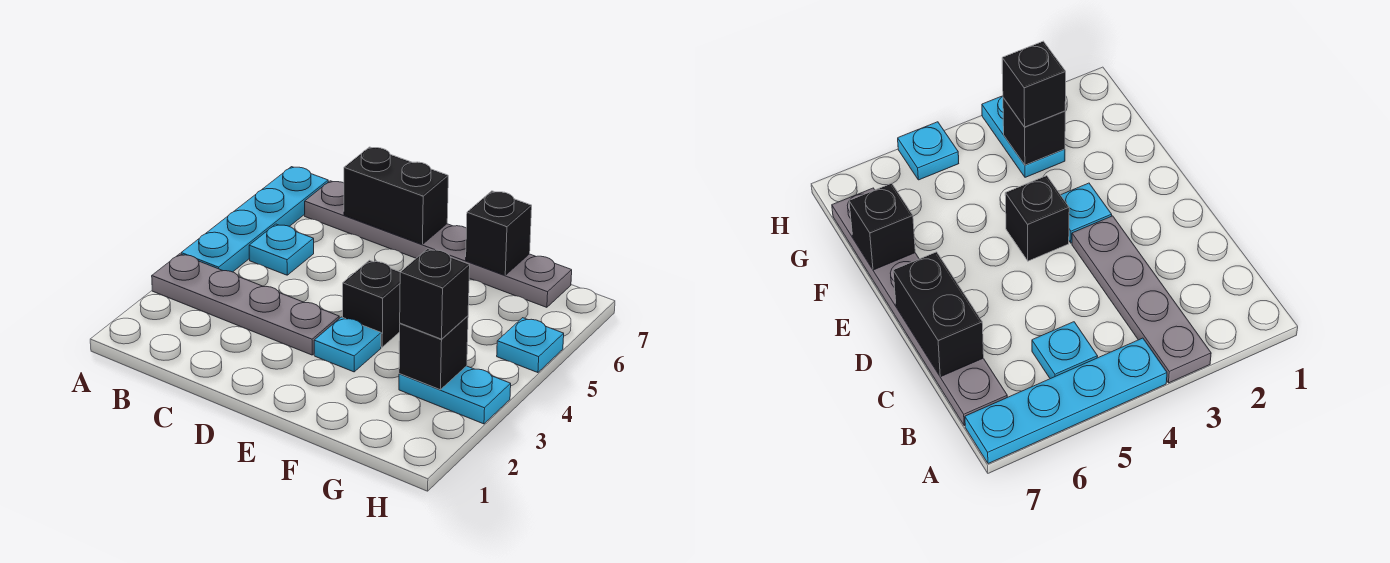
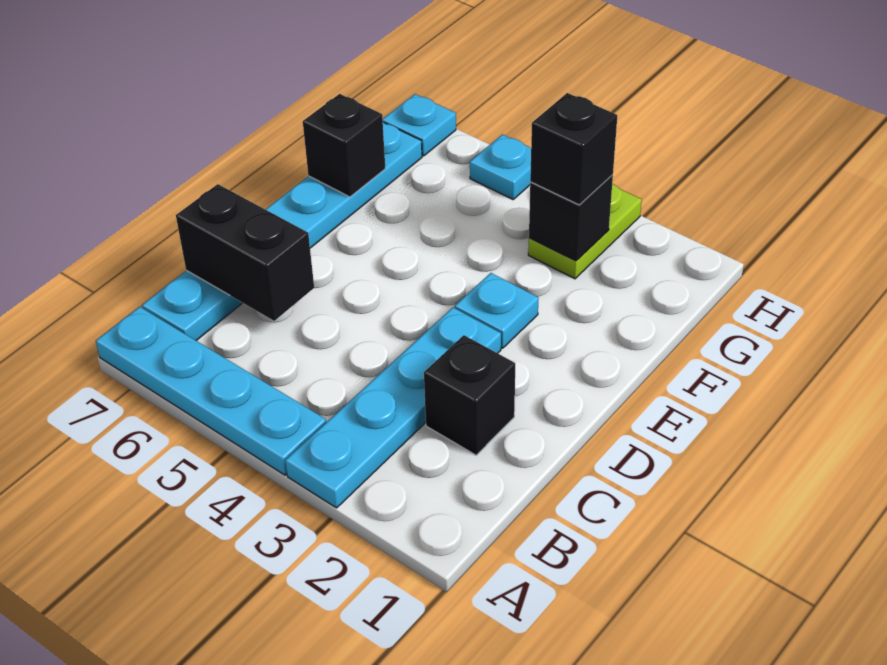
grey plate A3:D3 level 1 -> cyan plate A3:D3 level 1
cyan plate B5 level 1 -> cyan plate H7 level 1
grey plate B7:G7 level 1 -> cyan plate B7:G7 level 1
black brick C7:D7 level 2 -> black brick C6:C7 level 2
black brick E4 level 1 -> black brick C2 level 1
cyan plate G3:H3 level 1 -> lime plate G3:H3 level 1

